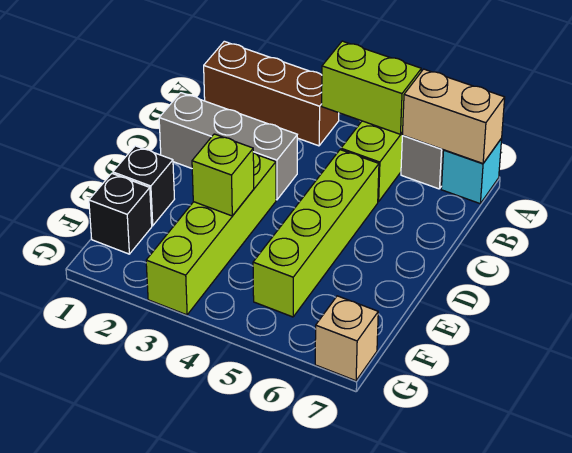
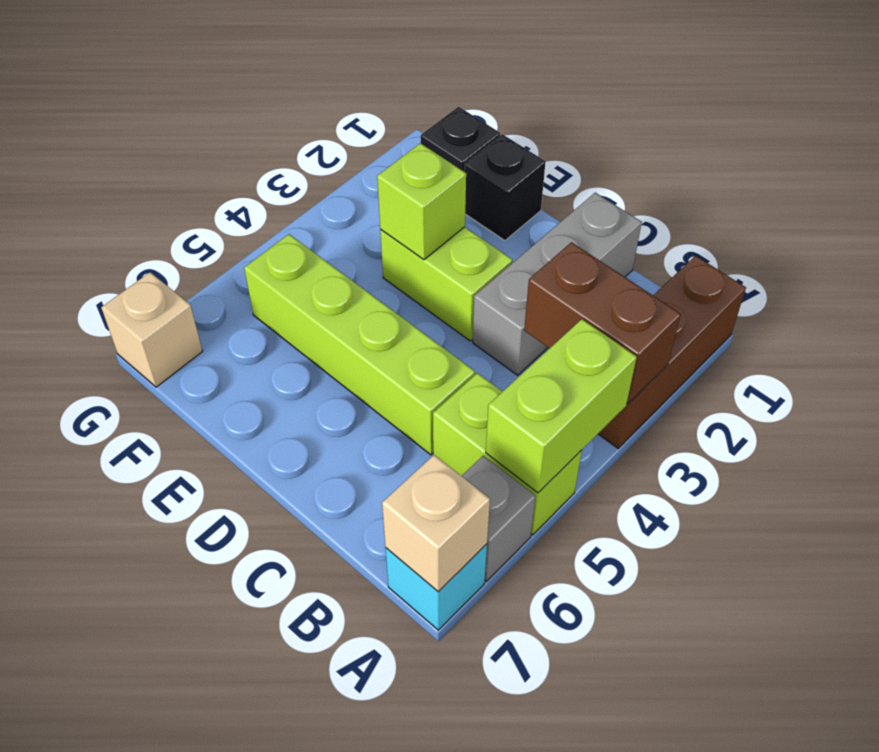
none -> brown brick A3:B3 level 2
tan brick A6:A7 level 2 -> tan brick A7 level 2
lime brick D3:G3 level 1 -> lime brick D3:E3 level 1

